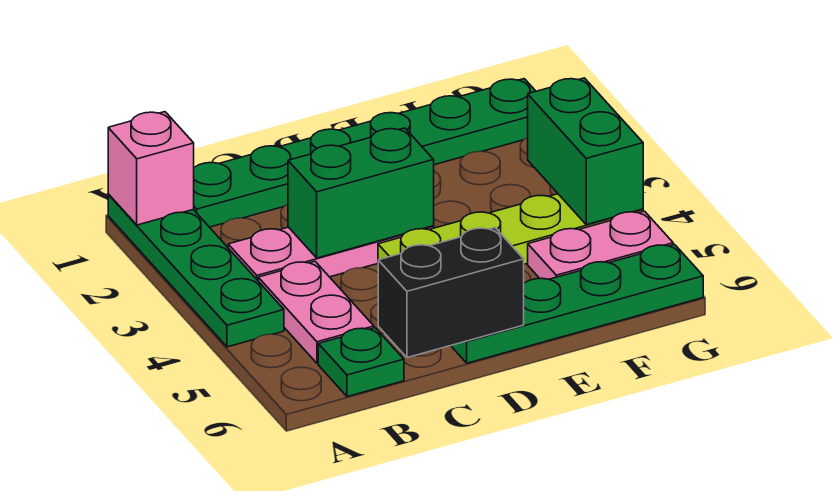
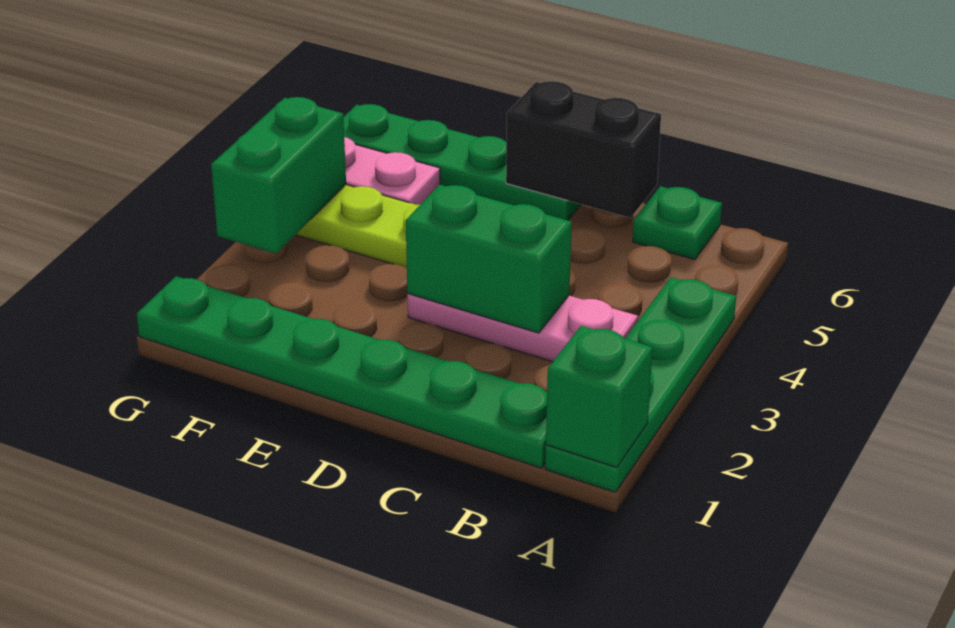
pink brick A1 level 2 -> green brick A1 level 2
pink plate B4:B5 level 1 -> none

